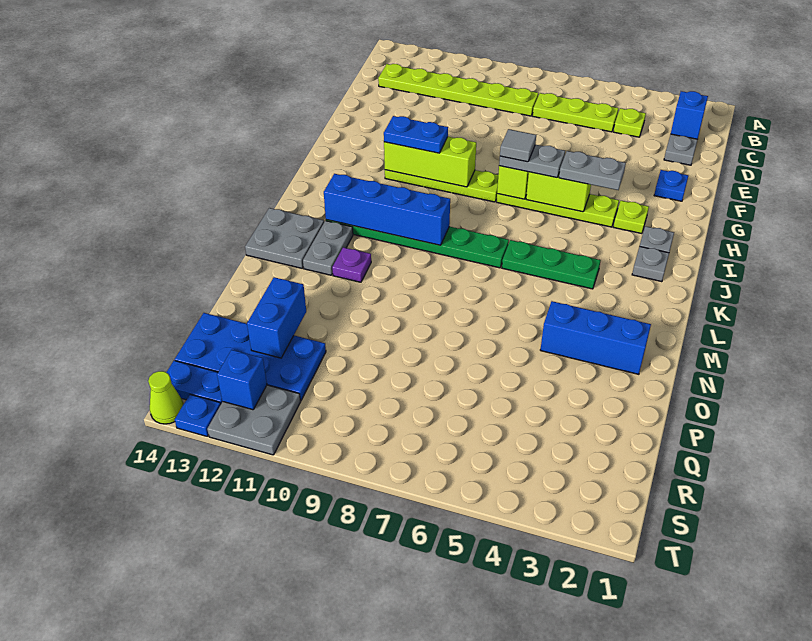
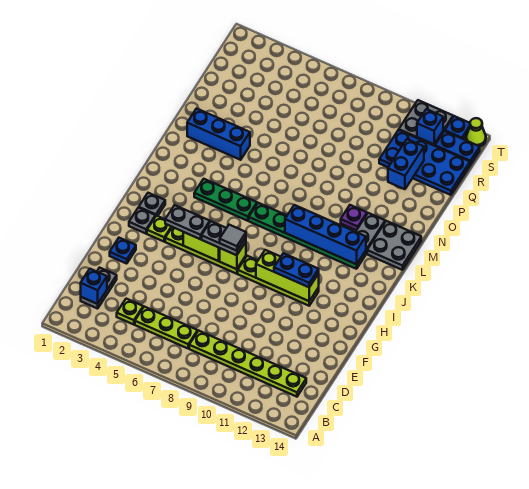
grey plate J2 level 1 -> grey plate H2 level 1

